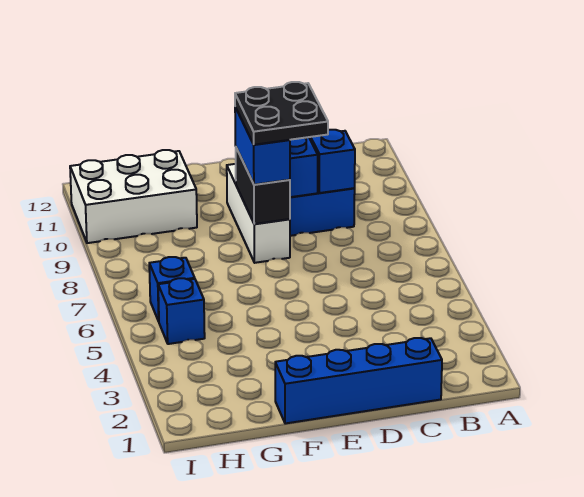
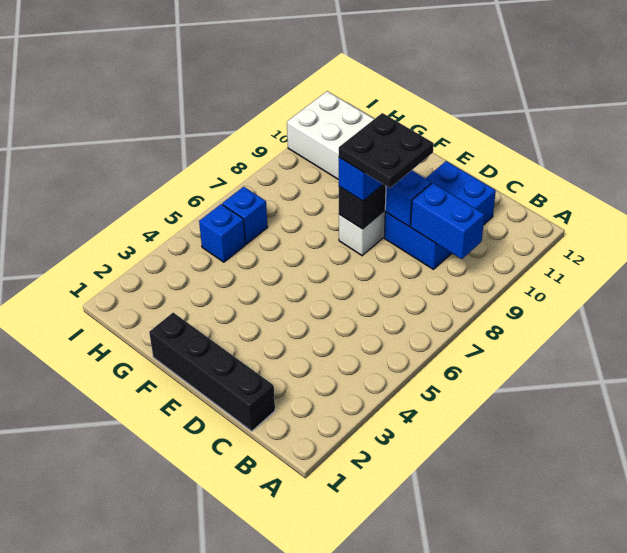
blue brick C1:F1 level 1 -> black brick C1:F1 level 1
blue brick C9 level 2 -> blue brick B9:C9 level 2

